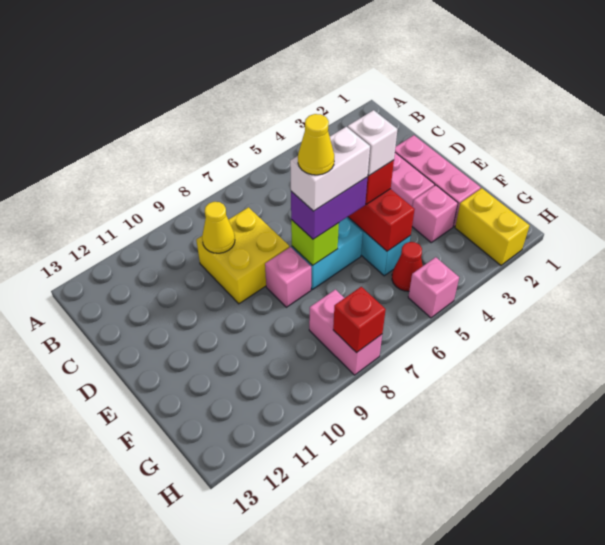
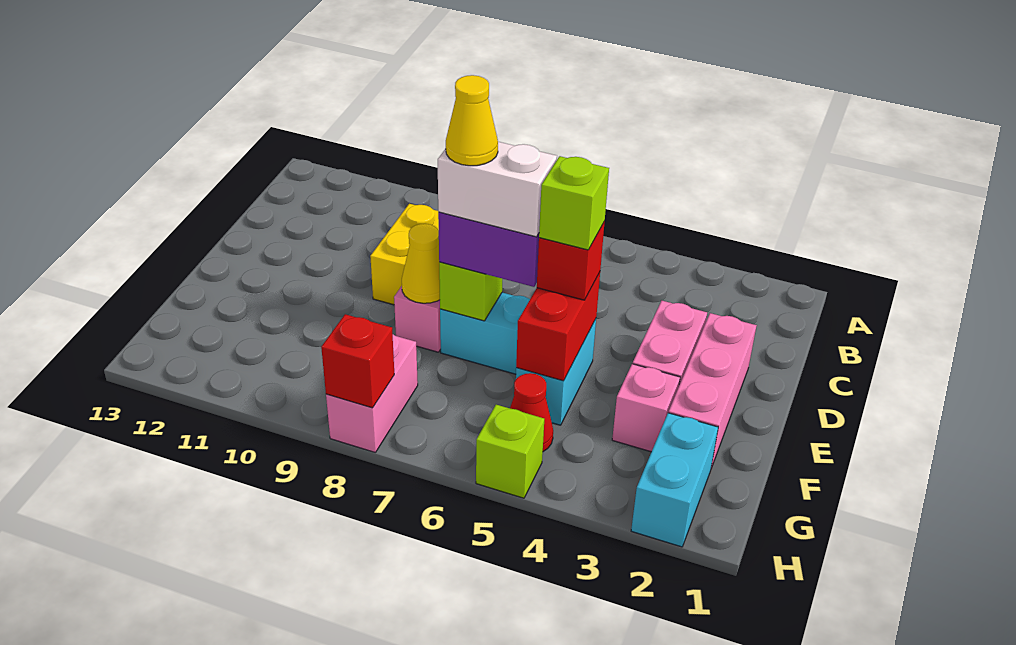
yellow cone C9 level 2 -> yellow cone E8 level 2
white brick E5 level 4 -> lime brick E5 level 4
yellow brick G2:H2 level 1 -> cyan brick G2:H2 level 1
pink brick H5 level 1 -> lime brick H5 level 1

